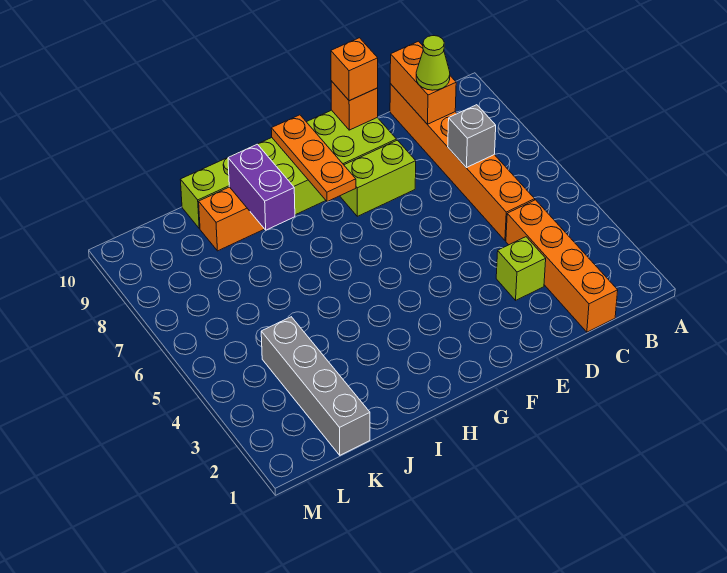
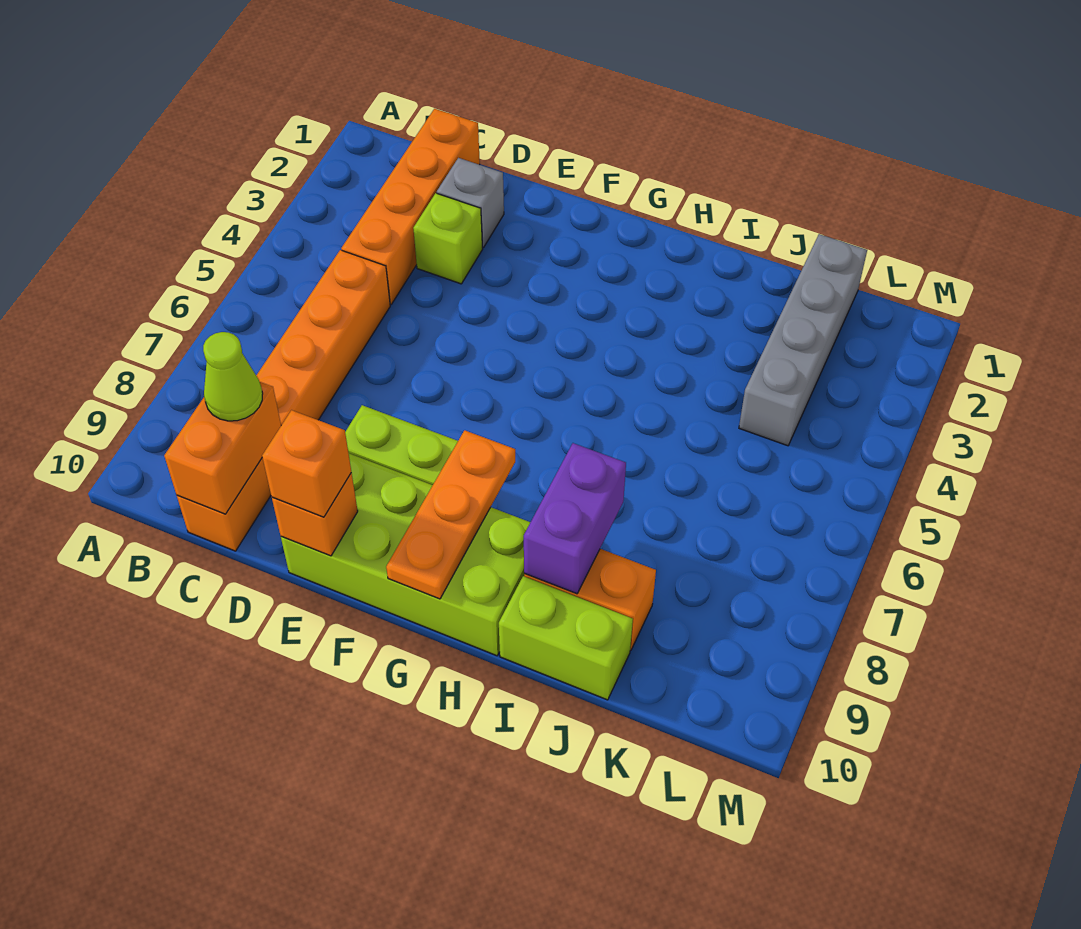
grey brick C7 level 2 -> grey brick D2 level 1

